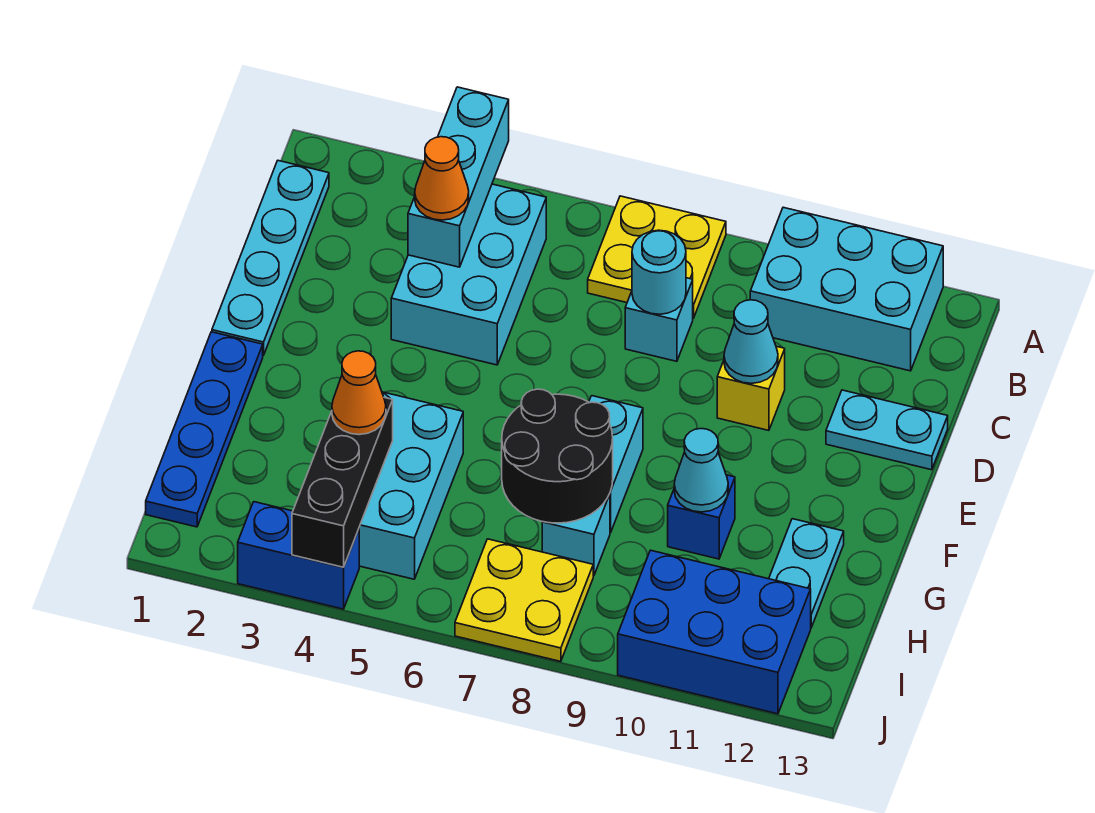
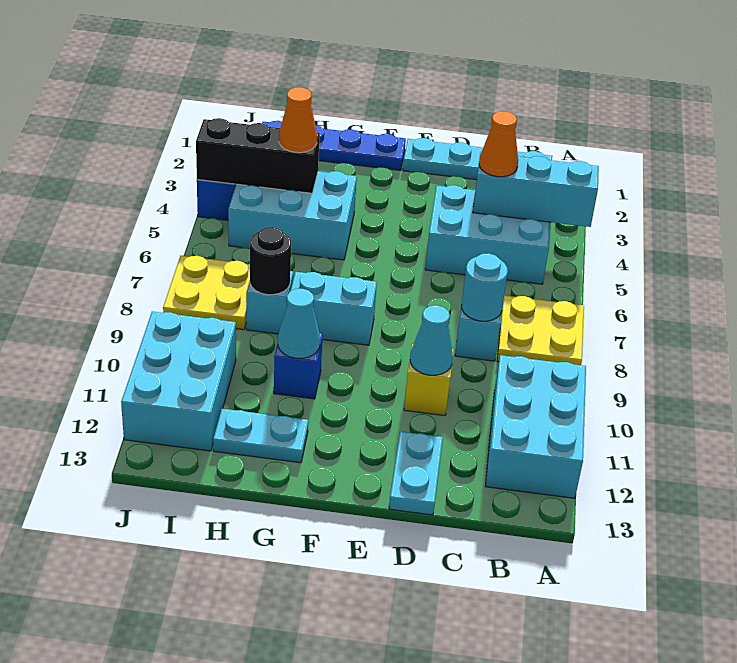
black round brick G7:H8 level 2 -> black round brick H8 level 2
blue brick I10:J12 level 1 -> cyan brick I10:J12 level 1

